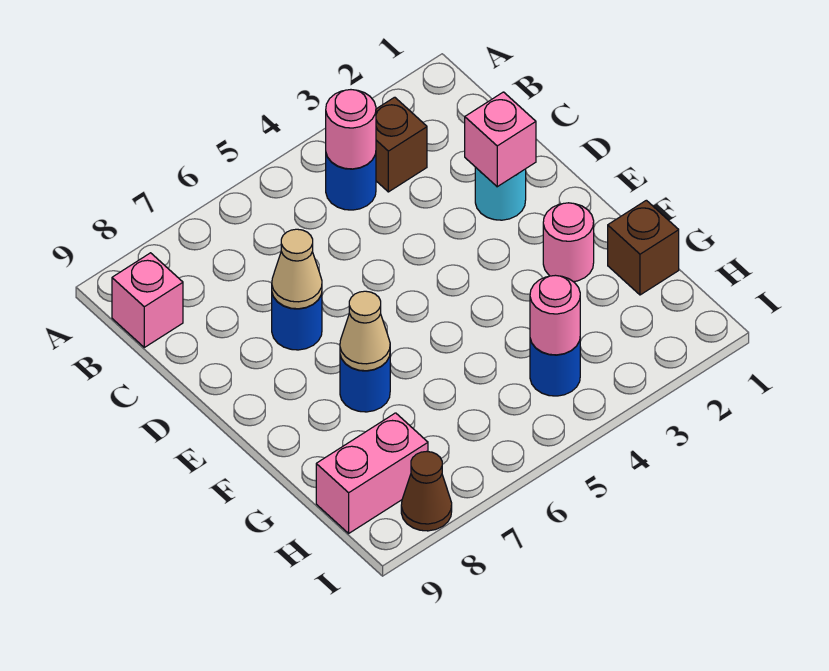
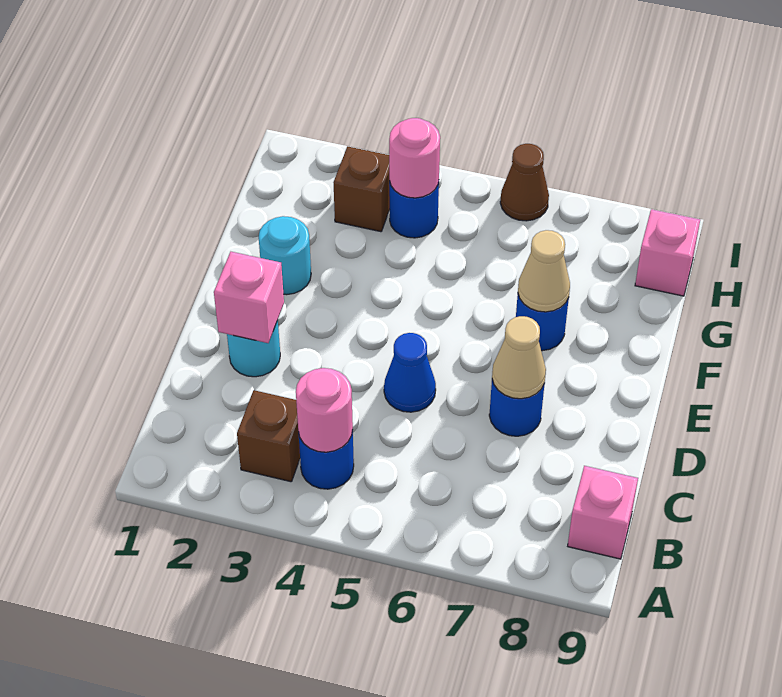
none -> blue cone D5 level 1
pink round brick F2 level 1 -> cyan round brick F2 level 1
brown brick G1 level 1 -> brown brick H3 level 1
pink brick H8:H9 level 1 -> pink brick H9 level 1
brown cone I8 level 1 -> brown cone I6 level 1

